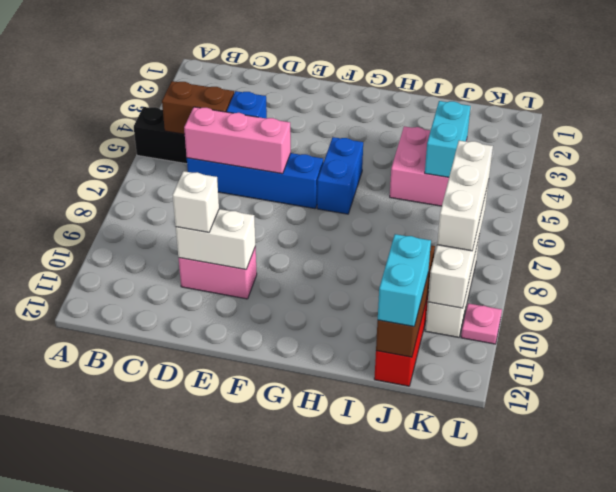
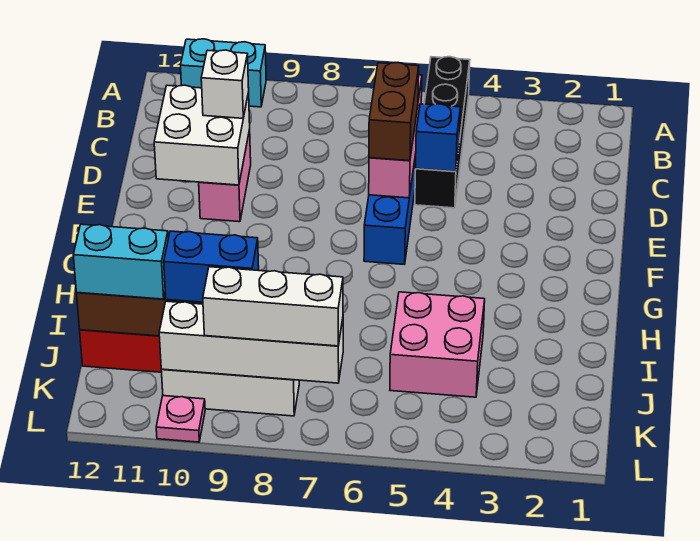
brown brick B5:C5 level 2 -> brown brick D6:E6 level 3
white brick D10:E10 level 2 -> white brick D10:E11 level 2
blue brick G5:G6 level 1 -> blue brick J9:J10 level 3
cyan brick J4:J5 level 2 -> cyan brick A10:A11 level 1

